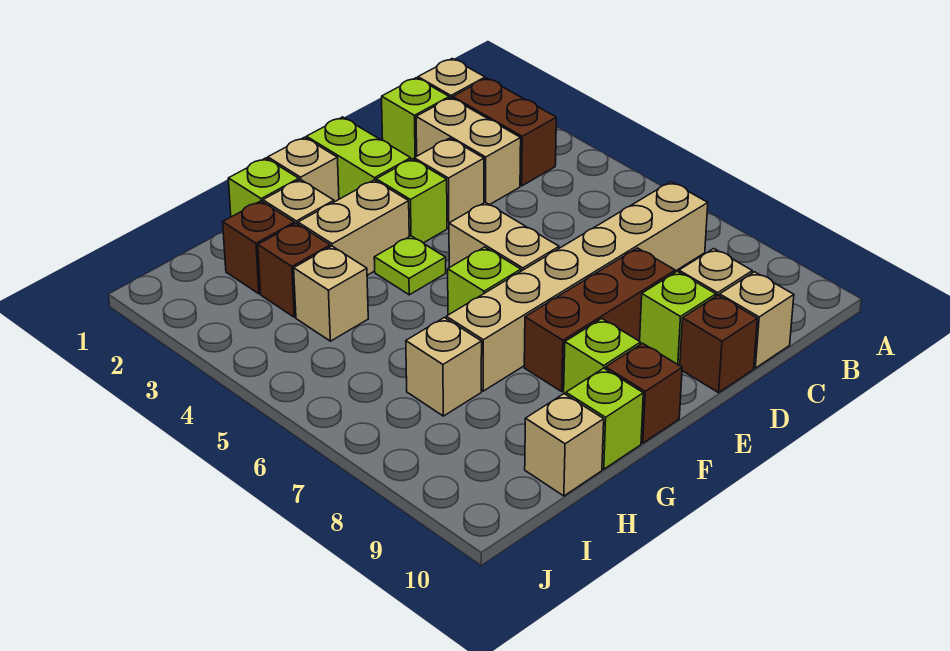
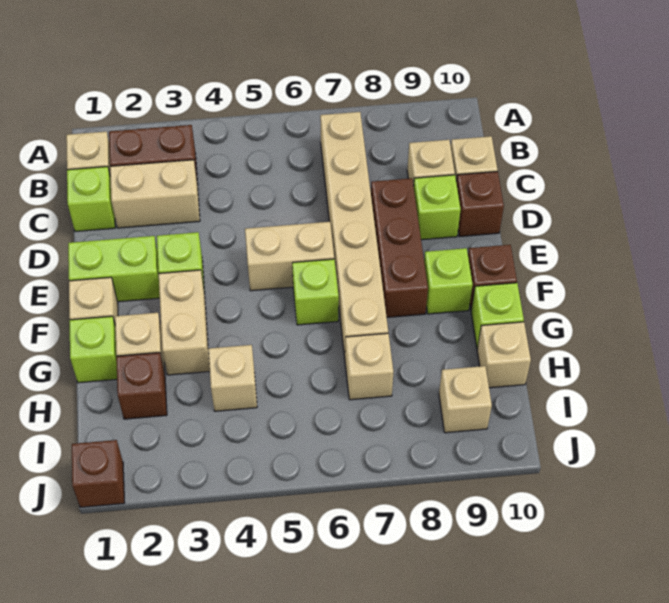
tan brick D3 level 1 -> tan brick I9 level 1
lime plate F4 level 1 -> none
brown brick H3 level 1 -> brown brick J1 level 1

